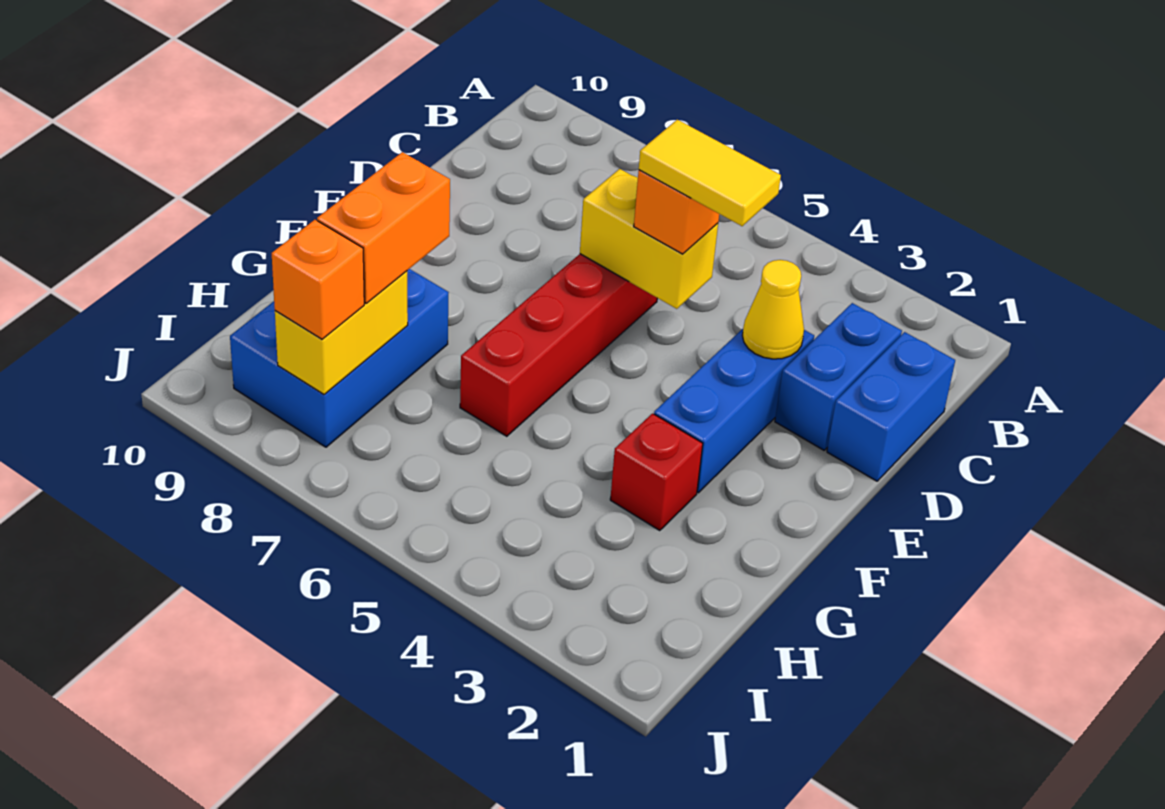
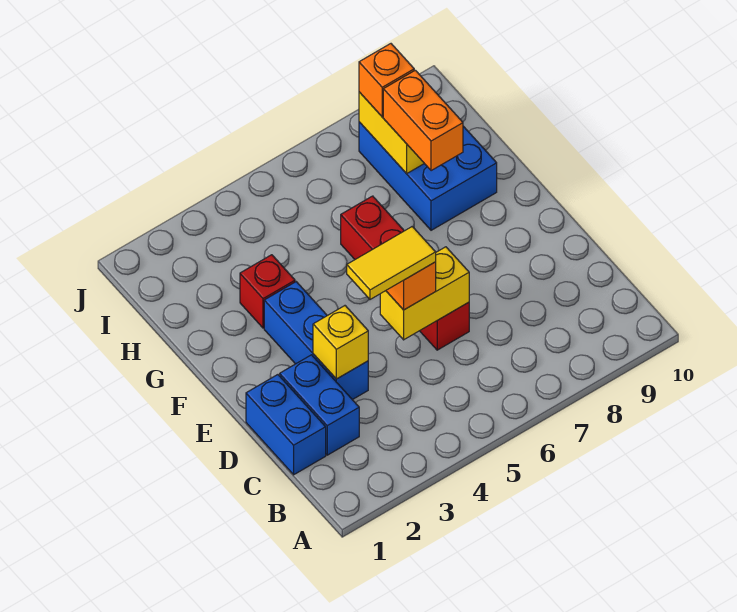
yellow cone D3 level 2 -> yellow brick D3 level 2

